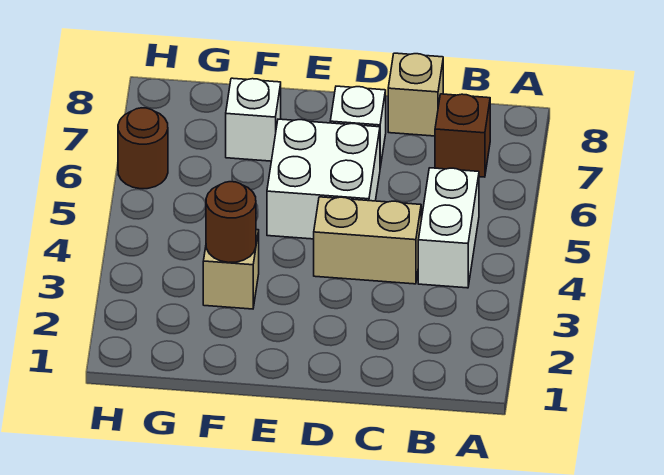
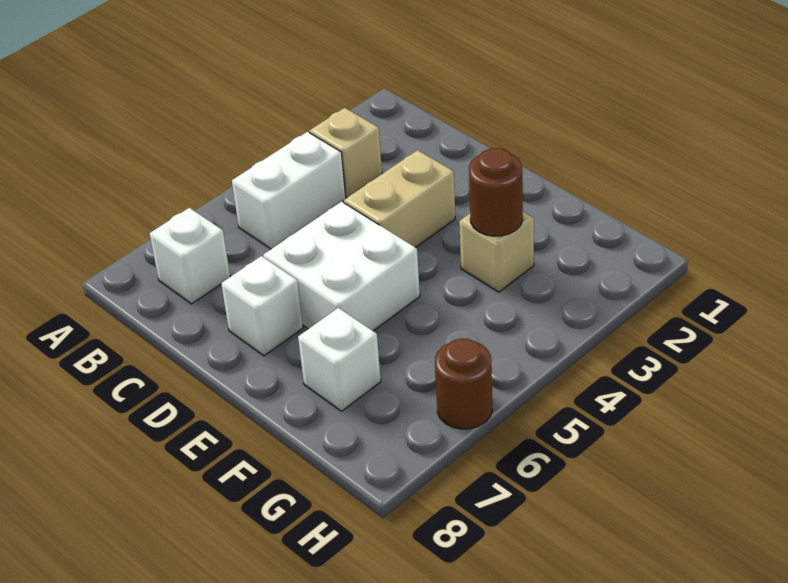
brown brick B7 level 1 -> white brick B7 level 1
tan brick C4:D4 level 1 -> tan brick D3:D4 level 1
tan brick C8 level 1 -> tan brick B3 level 1

